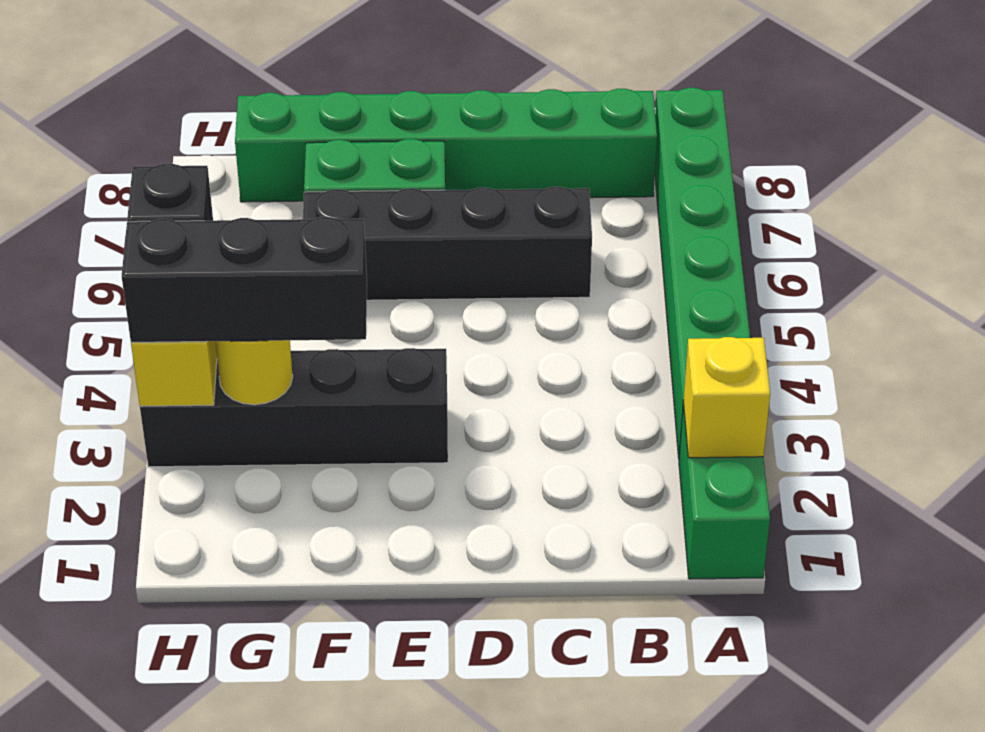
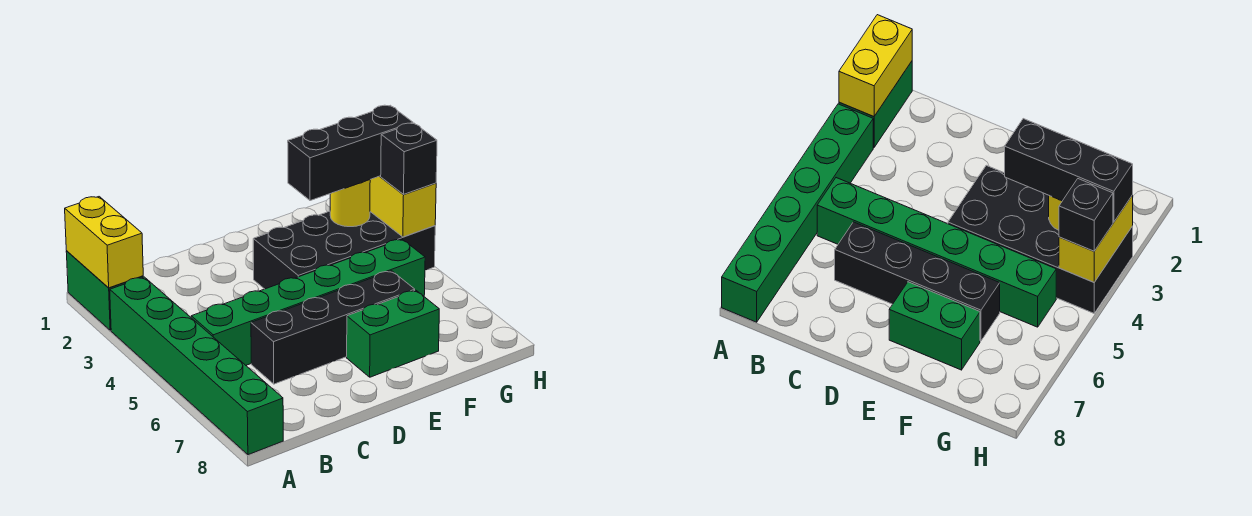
yellow brick A2 level 2 -> yellow brick A1:A2 level 2
green brick B8:G8 level 1 -> green brick B5:G5 level 1
black brick E3:H3 level 1 -> black brick E3:H4 level 1

